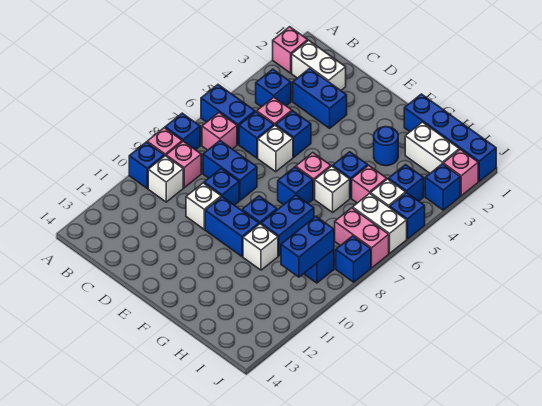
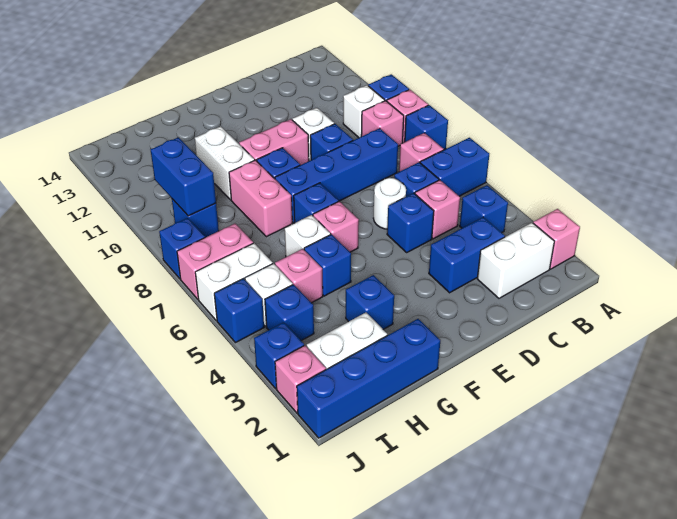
blue brick C8:D8 level 1 -> blue brick C8:F8 level 1
white brick D6 level 1 -> white round brick D6 level 1
blue brick E10:F10 level 1 -> pink brick E10:F10 level 1
blue round brick G3 level 1 -> blue brick G3 level 1
blue brick G8:G9 level 1 -> pink brick G8:G9 level 1
white brick G10 level 1 -> white brick G10:G11 level 1

